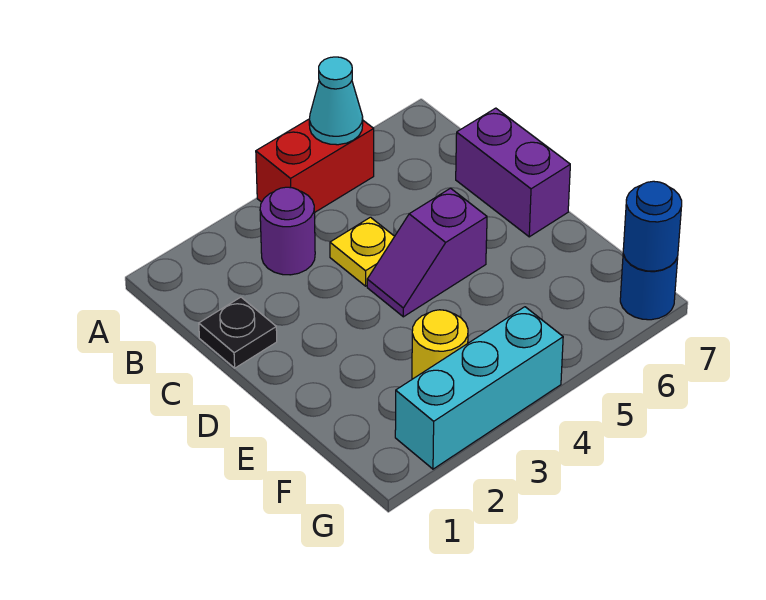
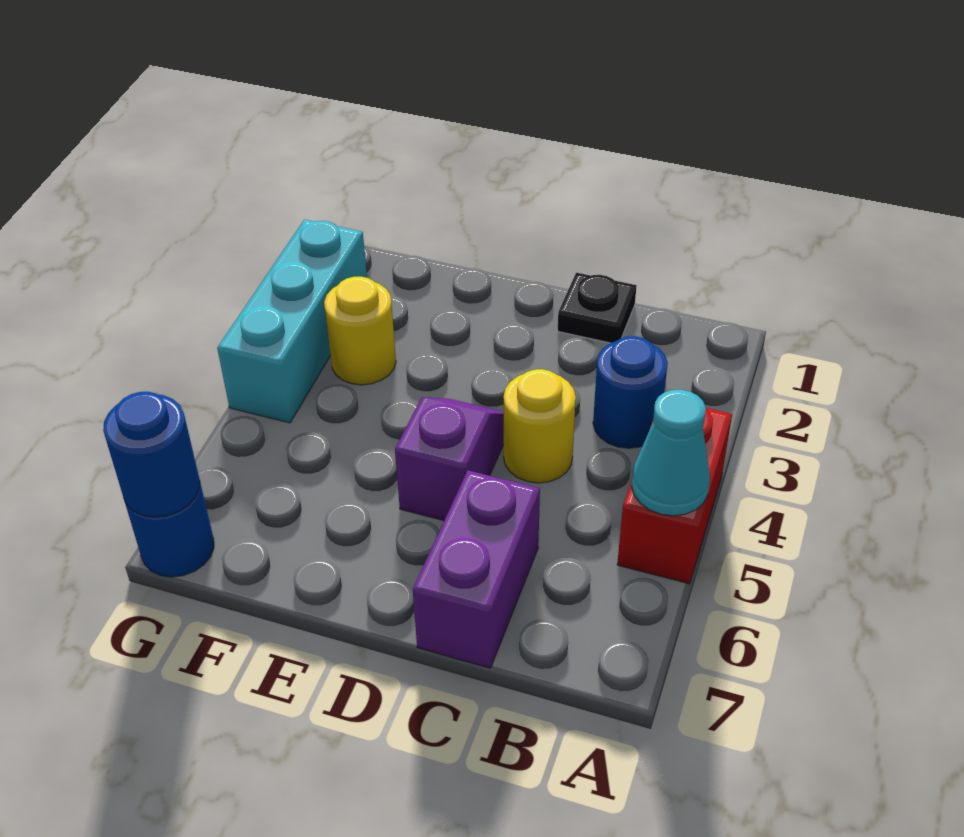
purple round brick B3 level 1 -> blue round brick B3 level 1
yellow plate C4 level 1 -> yellow round brick C4 level 1
purple brick C7:D7 level 1 -> purple brick C6:C7 level 1

